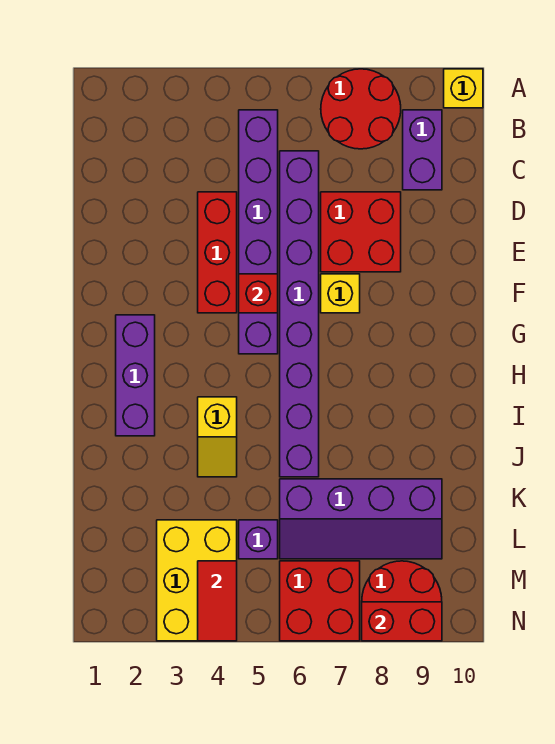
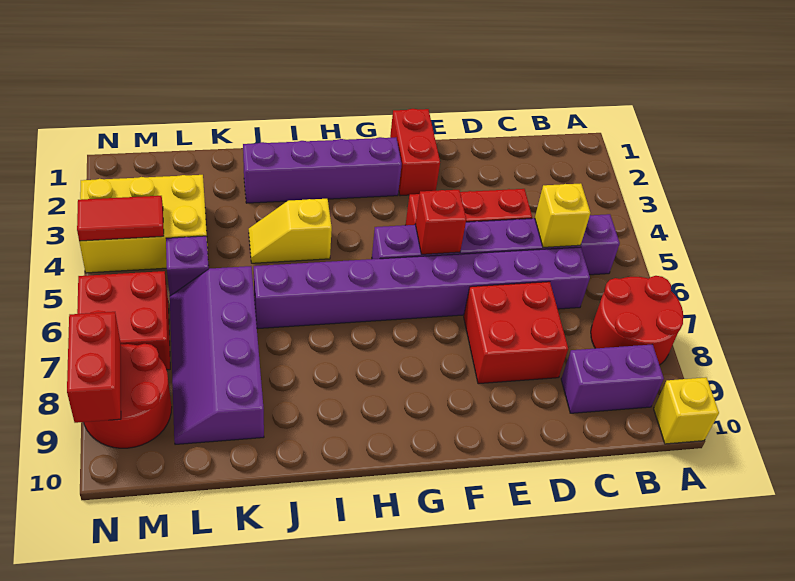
none -> red brick F1:F2 level 1
yellow brick F7 level 1 -> yellow brick C5 level 2
purple brick G2:I2 level 1 -> purple brick G2:J2 level 1

